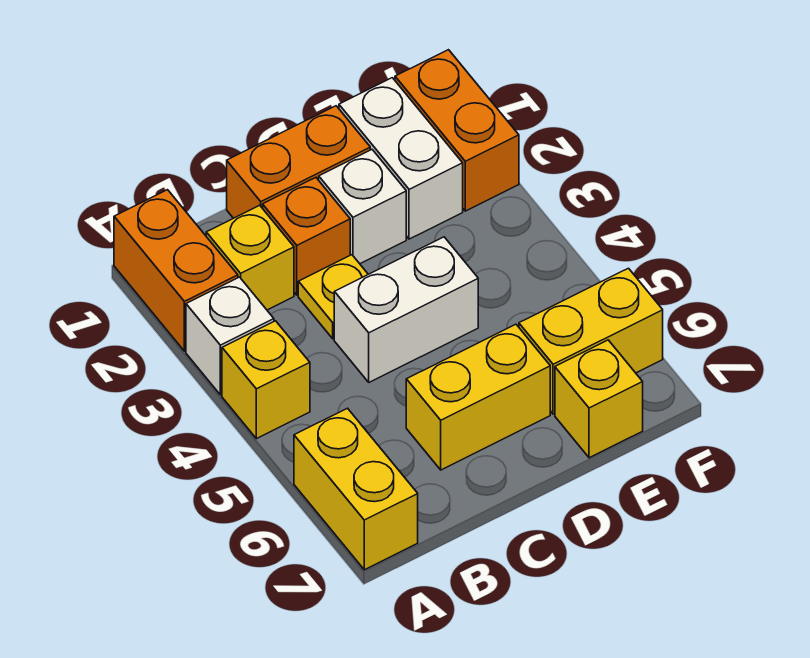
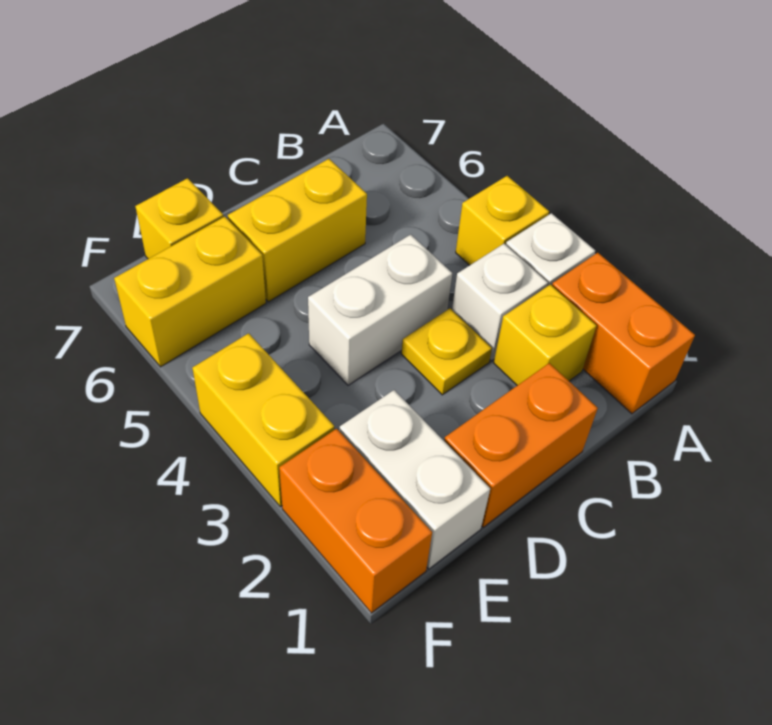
yellow brick A6:A7 level 1 -> yellow brick F3:F4 level 1
orange brick C2 level 1 -> none
white brick D2 level 1 -> white brick B3 level 1

